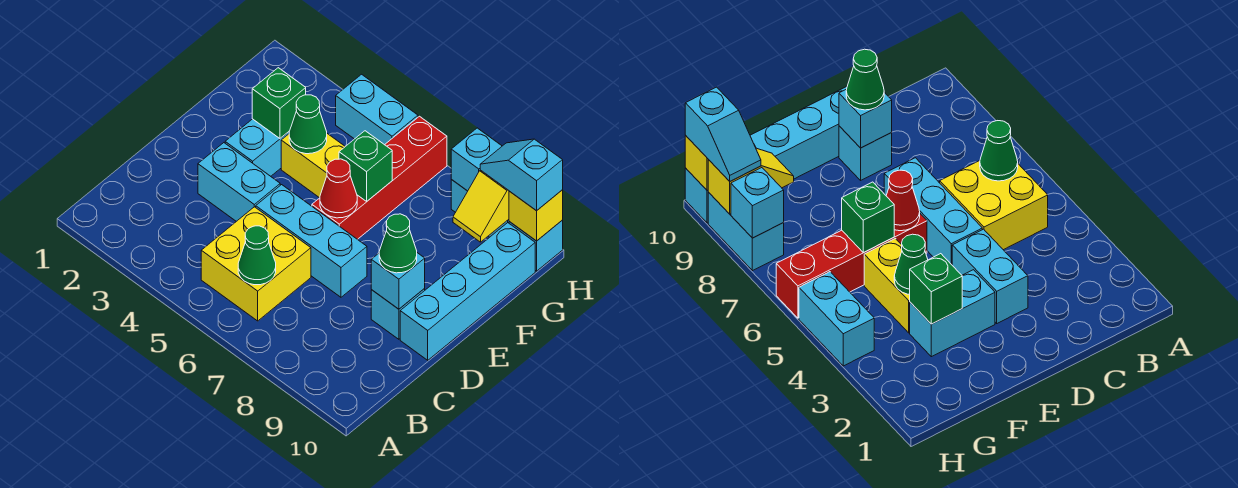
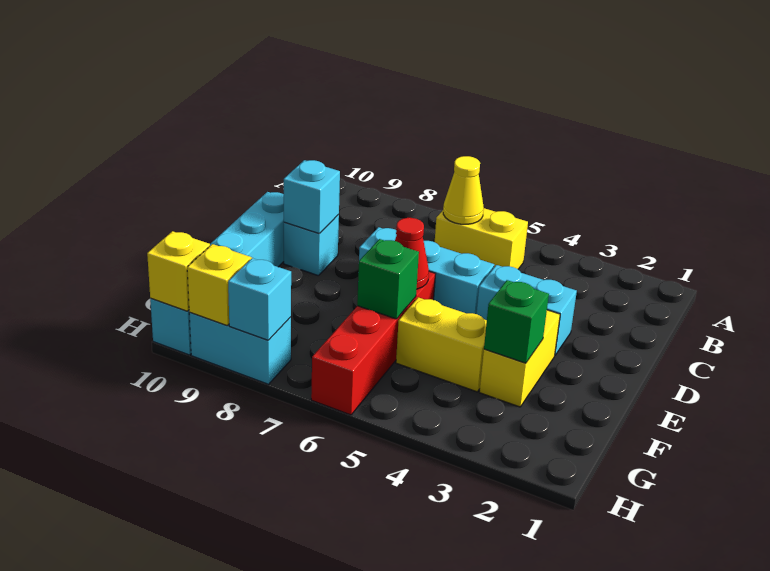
yellow brick B5:C6 level 1 -> yellow brick B5:B6 level 1
green cone B6 level 2 -> yellow cone B6 level 2
green cone D9 level 3 -> none
cyan brick E3:F3 level 1 -> yellow brick E3:F3 level 1
green cone F4 level 2 -> none
cyan brick H4:H5 level 1 -> none
cyan slope H9:H10 level 3 top 10 -> none

